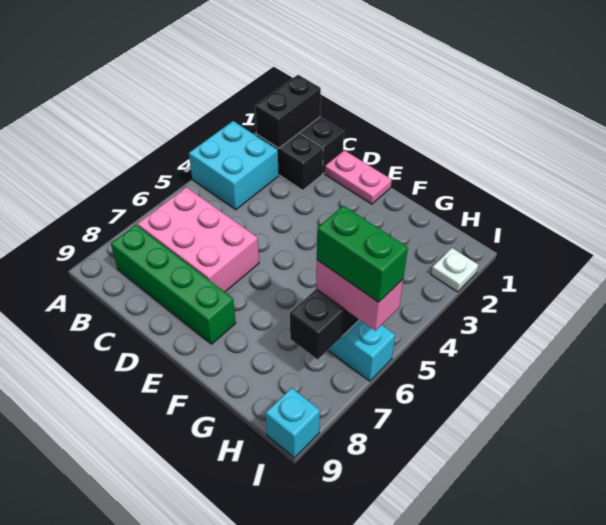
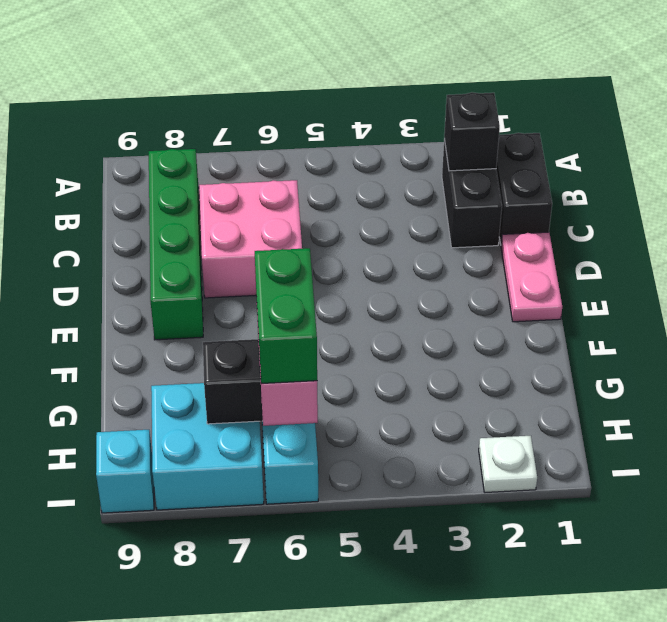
cyan brick A3:B4 level 1 -> cyan brick H7:I8 level 1
black brick B1:B2 level 2 -> black brick B2 level 2
pink brick B6:D7 level 1 -> pink brick C6:D7 level 1

